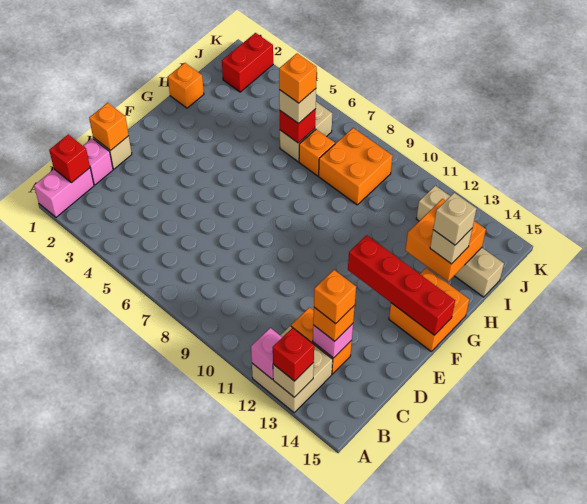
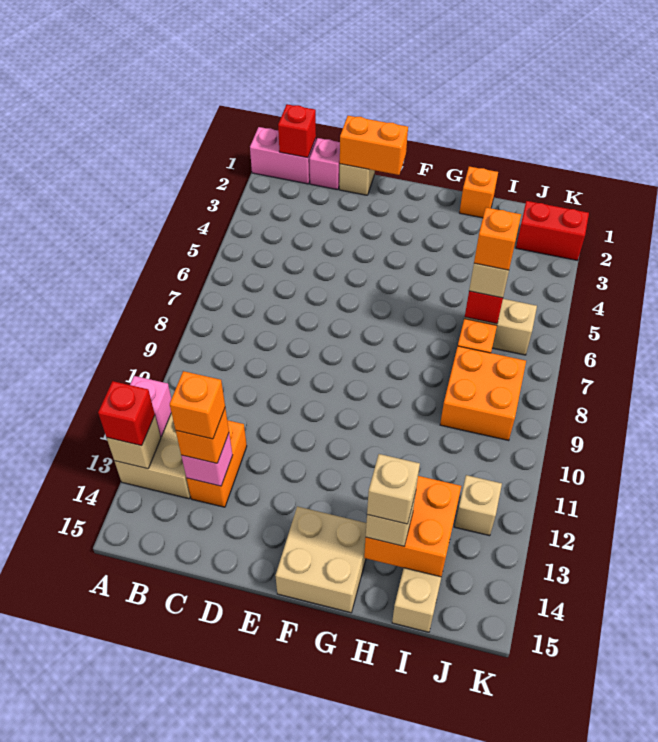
orange brick D1 level 2 -> orange brick D1:E1 level 2
red brick F12:F15 level 2 -> none
orange brick F14:G15 level 1 -> tan brick F14:G15 level 1

